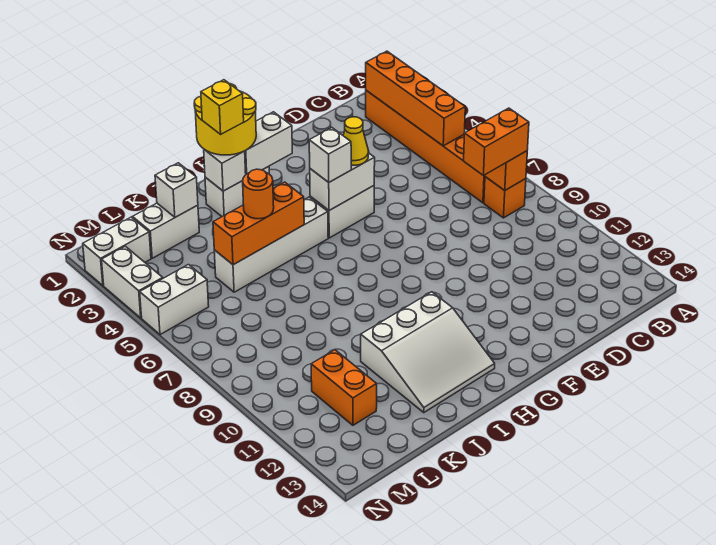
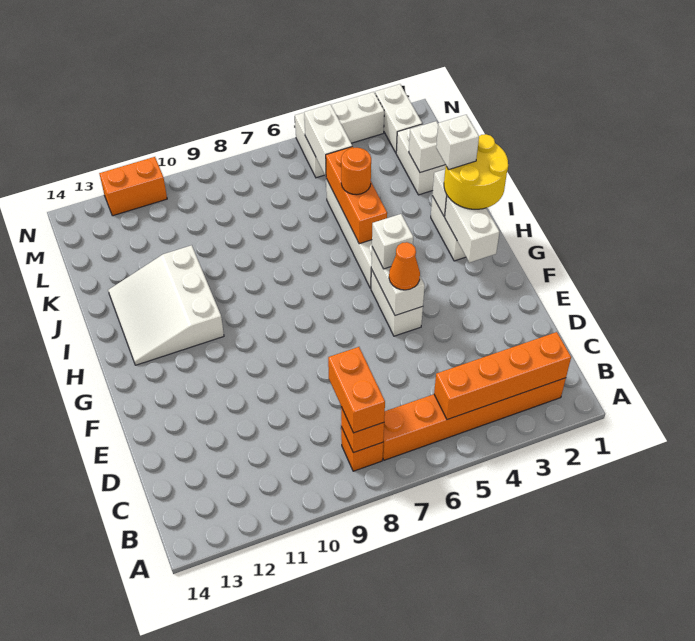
yellow cone F5 level 3 -> orange cone F5 level 3
yellow brick I2 level 4 -> white brick I2 level 4
none -> white brick L5:M5 level 2
orange brick L11:L12 level 1 -> orange brick N11:N12 level 1

